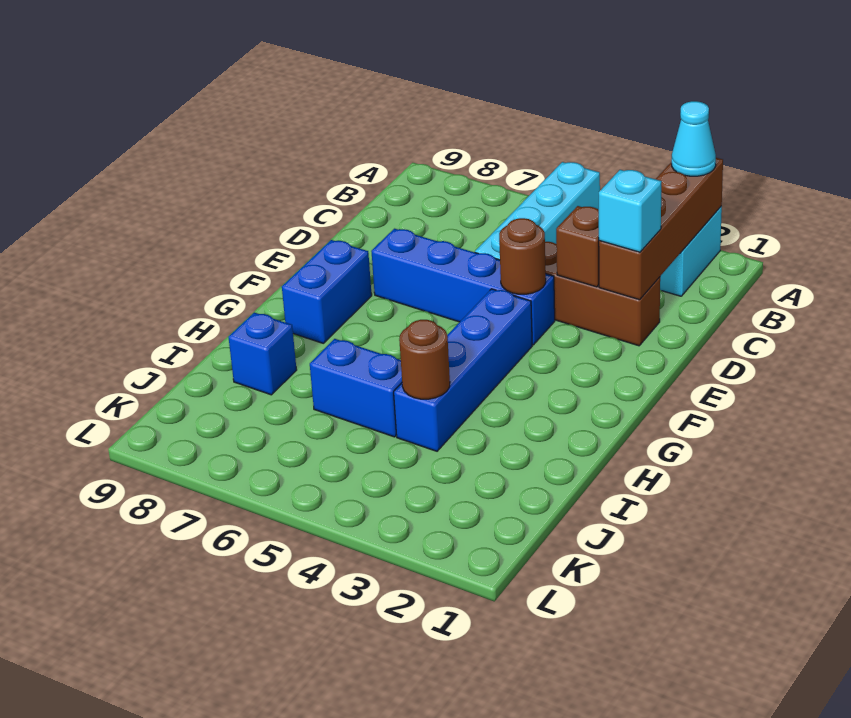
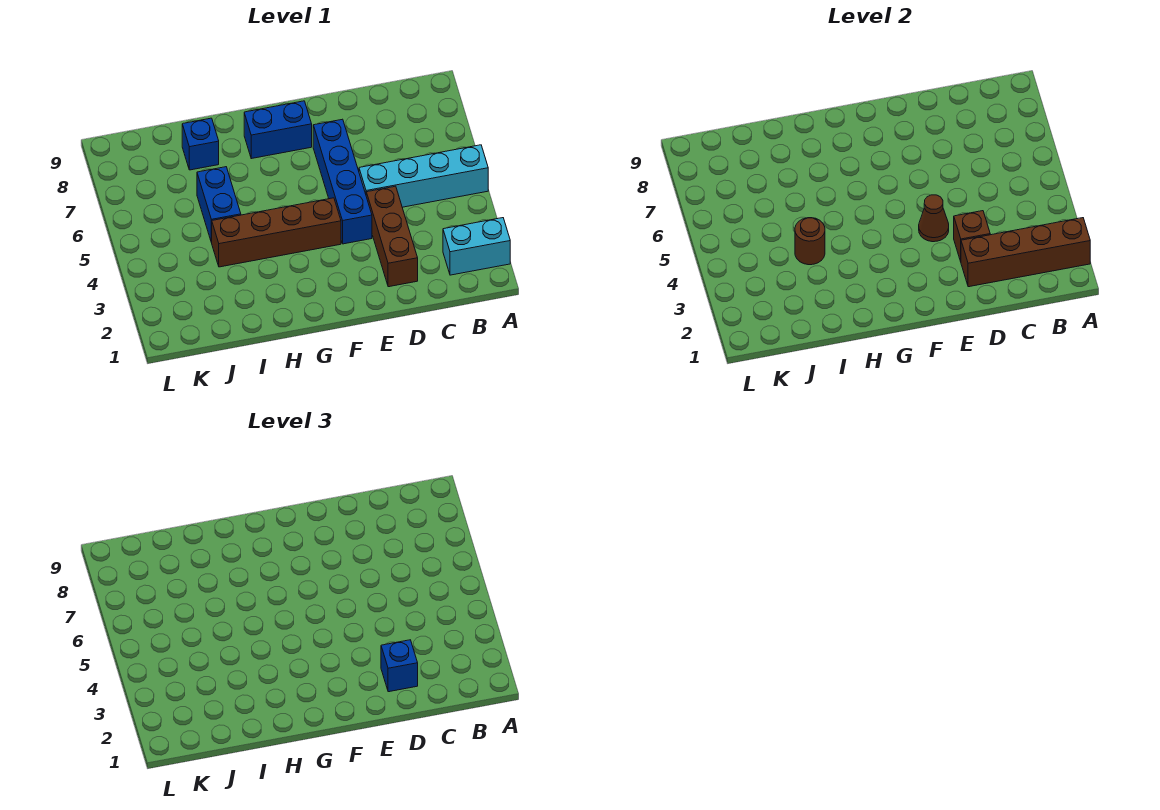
cyan cone A2 level 3 -> none
cyan brick D2 level 3 -> blue brick D2 level 3
brown round brick E4 level 2 -> brown cone E4 level 2
blue brick F4:I4 level 1 -> brown brick F4:I4 level 1

